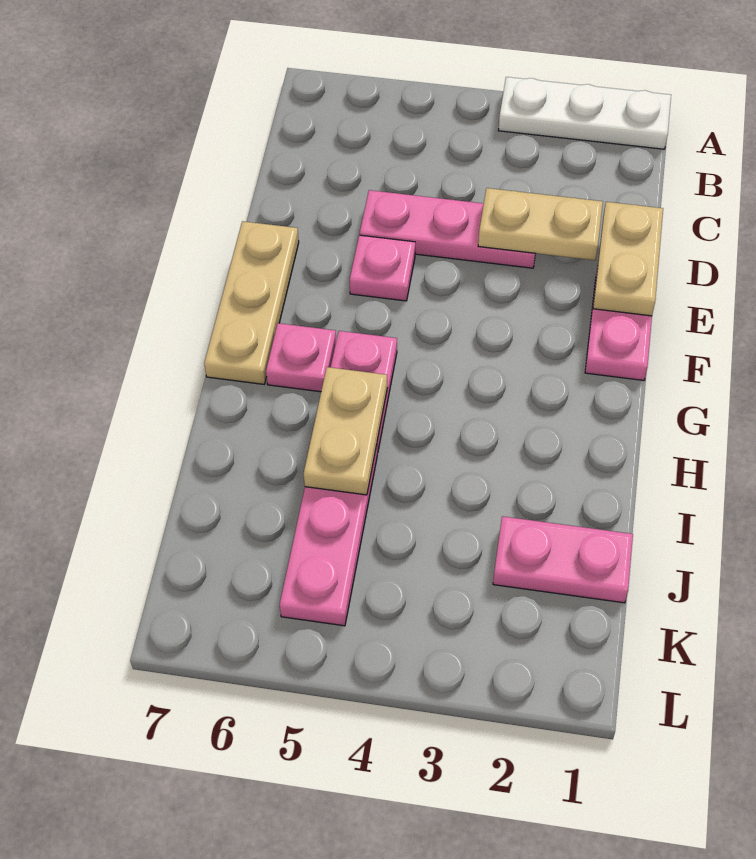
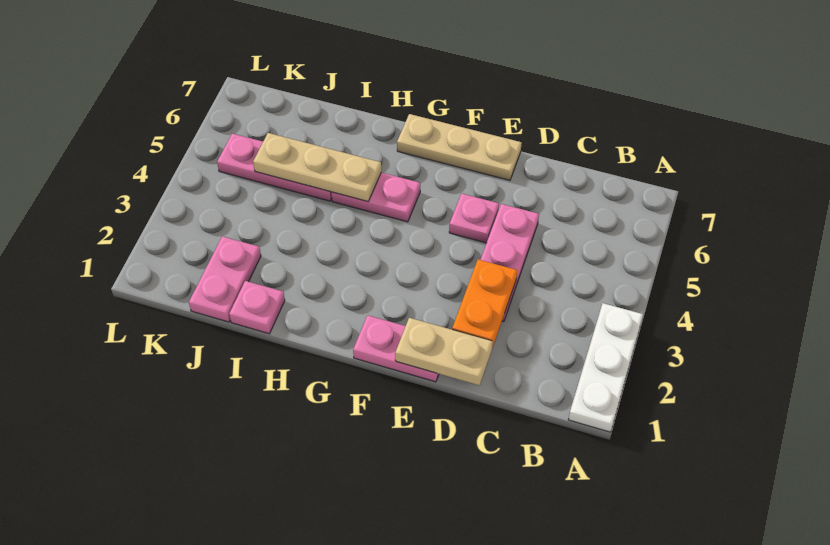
tan plate D2:D3 level 2 -> orange plate D2:D3 level 2
pink plate G6 level 1 -> pink plate I1 level 1
tan plate H5:I5 level 2 -> tan plate H5:J5 level 2

